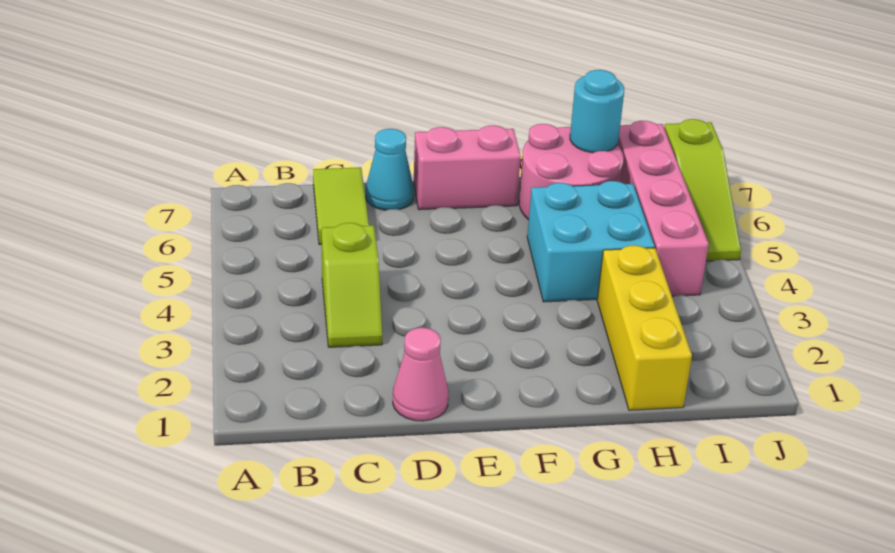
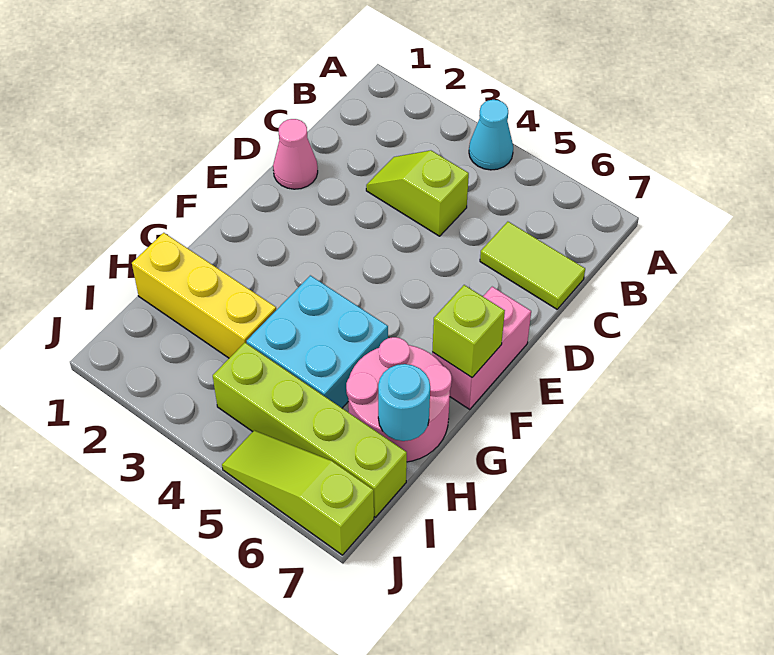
cyan cone D7 level 1 -> cyan cone A4 level 1
none -> lime brick F7 level 2
pink brick I4:I7 level 1 -> lime brick I4:I7 level 1

